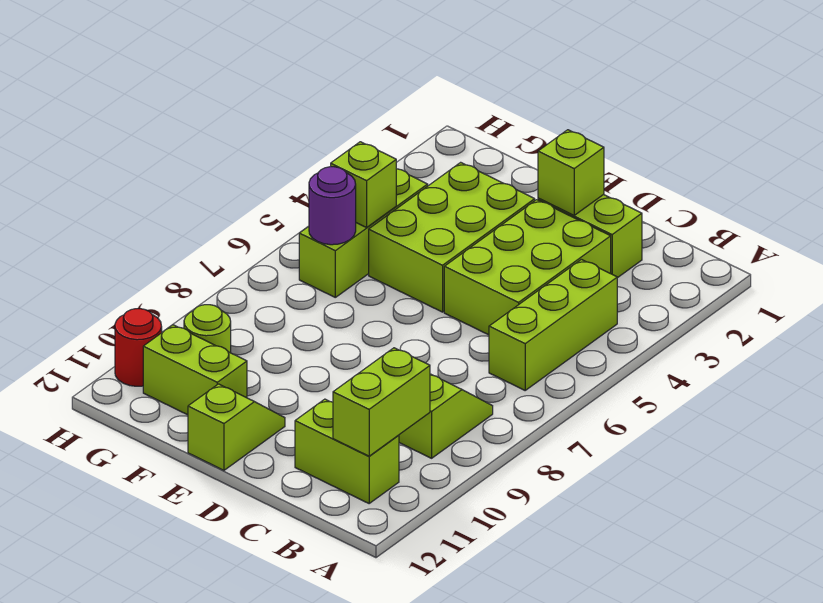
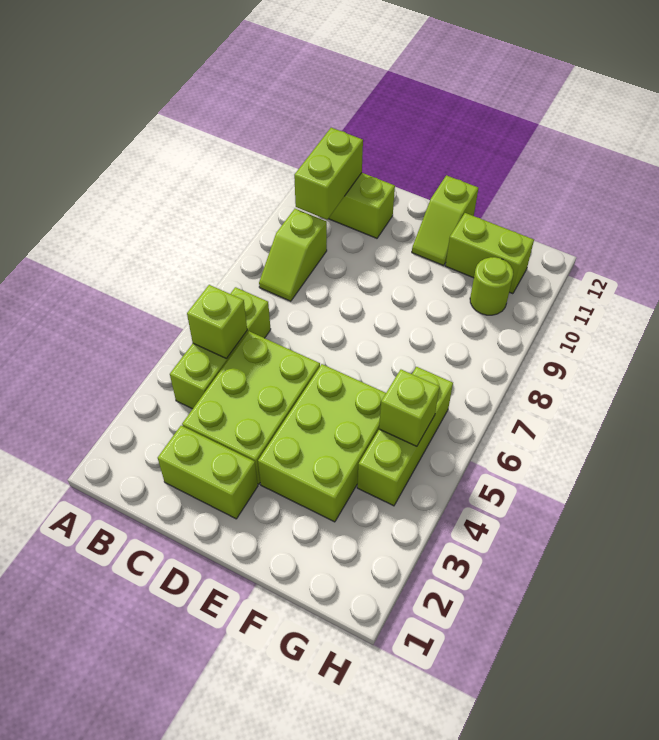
lime brick D2 level 2 -> lime brick B5 level 2
purple round brick G6 level 2 -> none
red round brick H11 level 1 -> none

